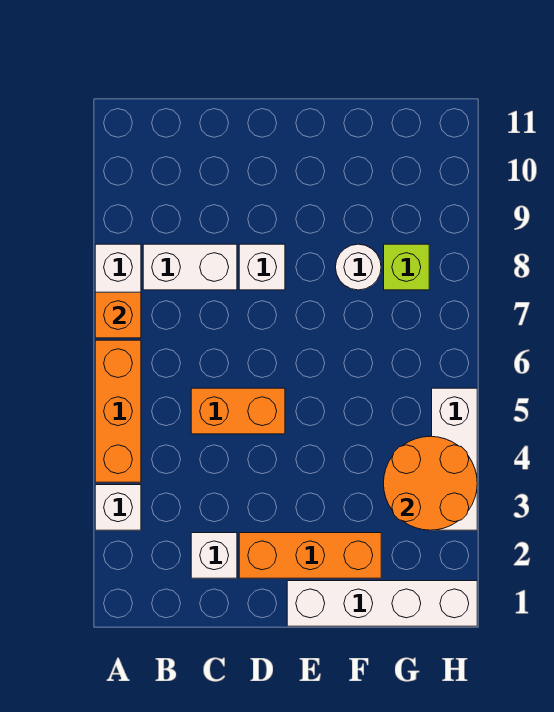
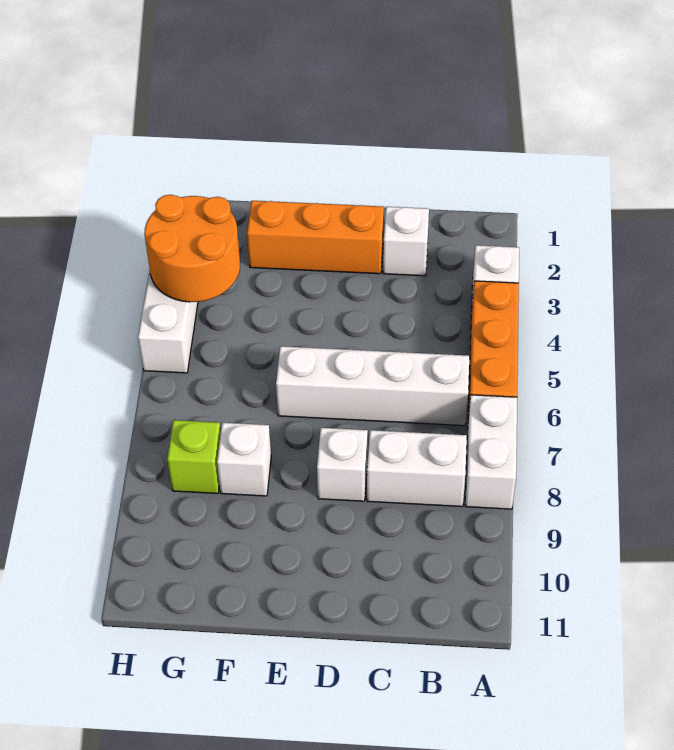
orange brick A7 level 2 -> none
orange brick C5:D5 level 1 -> none
white brick E1:H1 level 1 -> white brick B6:E6 level 1
white round brick F8 level 1 -> white brick F8 level 1

